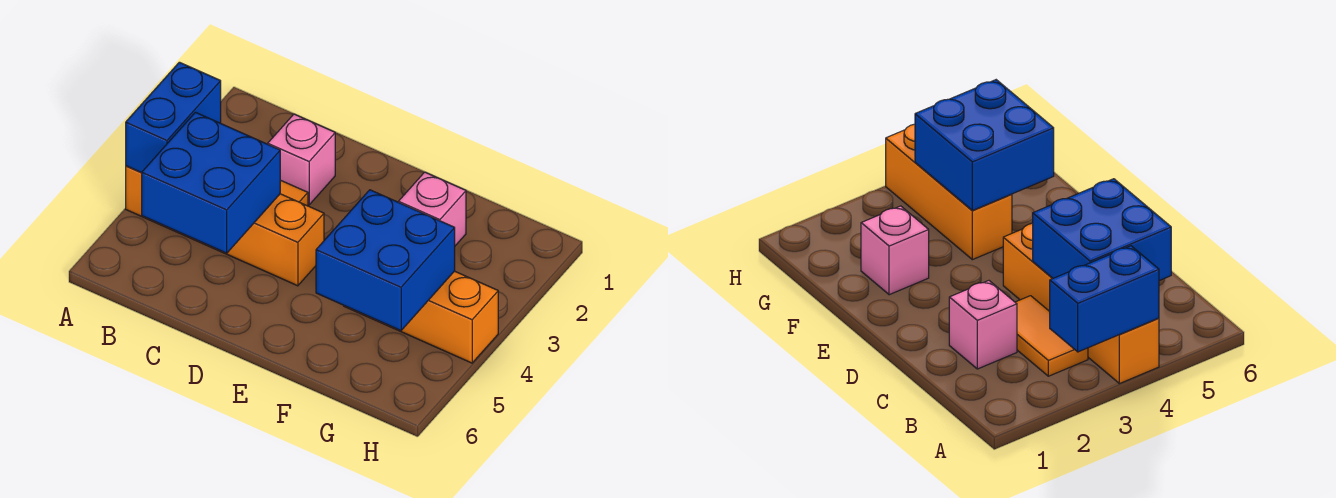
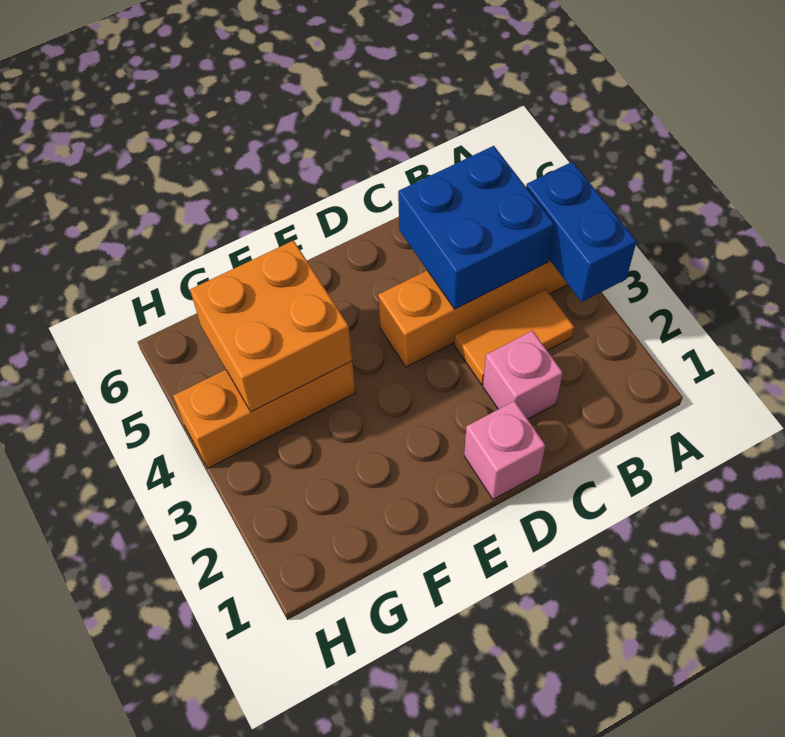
pink brick F2 level 1 -> pink brick D1 level 1
blue brick F4:G5 level 2 -> orange brick F4:G5 level 2

